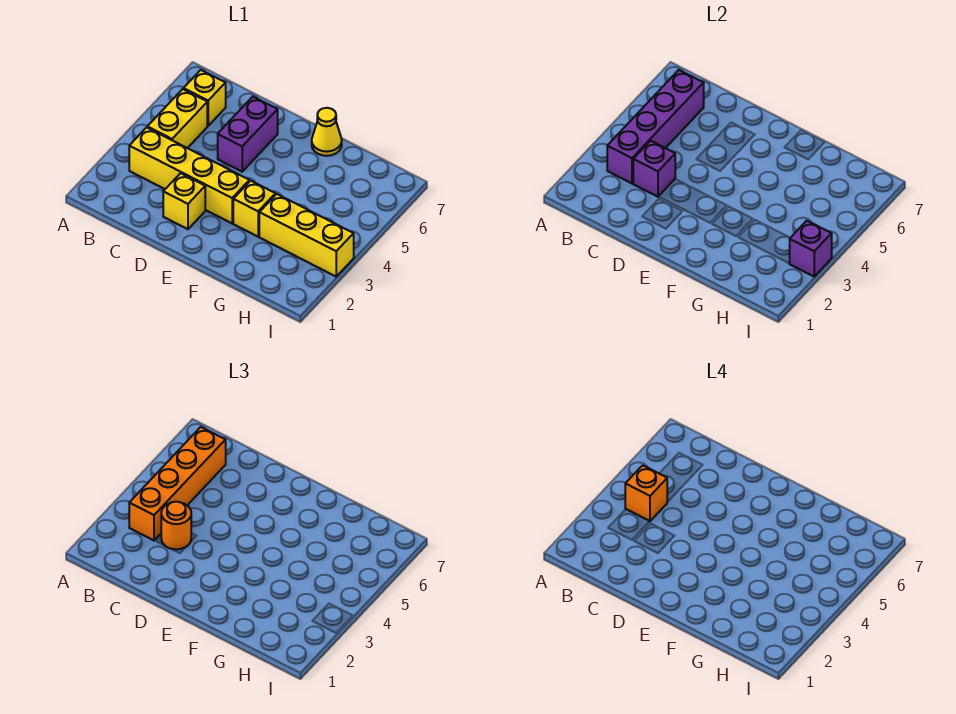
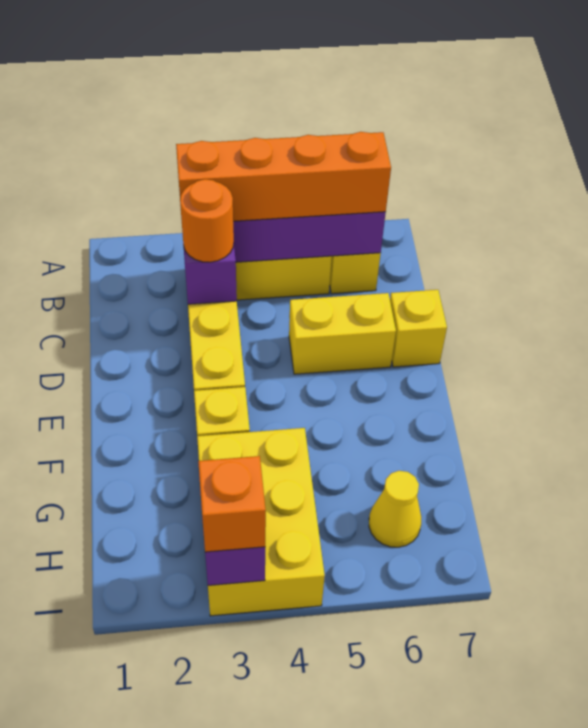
orange brick B4 level 4 -> orange brick I3 level 3
yellow brick D2 level 1 -> yellow brick D7 level 1
purple brick D5:D6 level 1 -> yellow brick D5:D6 level 1
yellow cone F7 level 1 -> yellow cone H6 level 1
yellow brick G3:I3 level 1 -> yellow brick G3:I4 level 1

